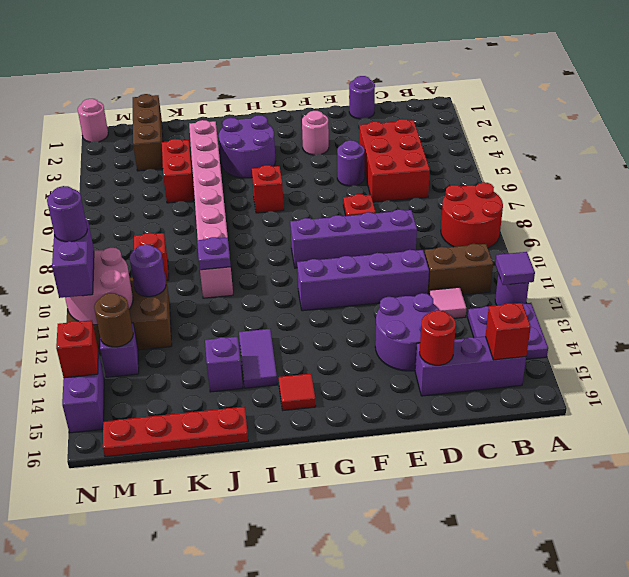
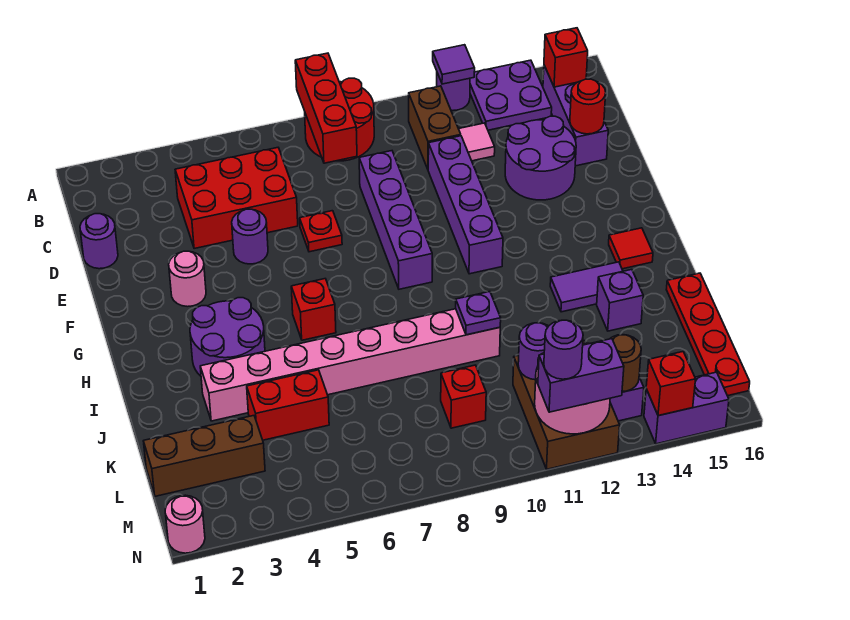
none -> red brick A8:C8 level 2

